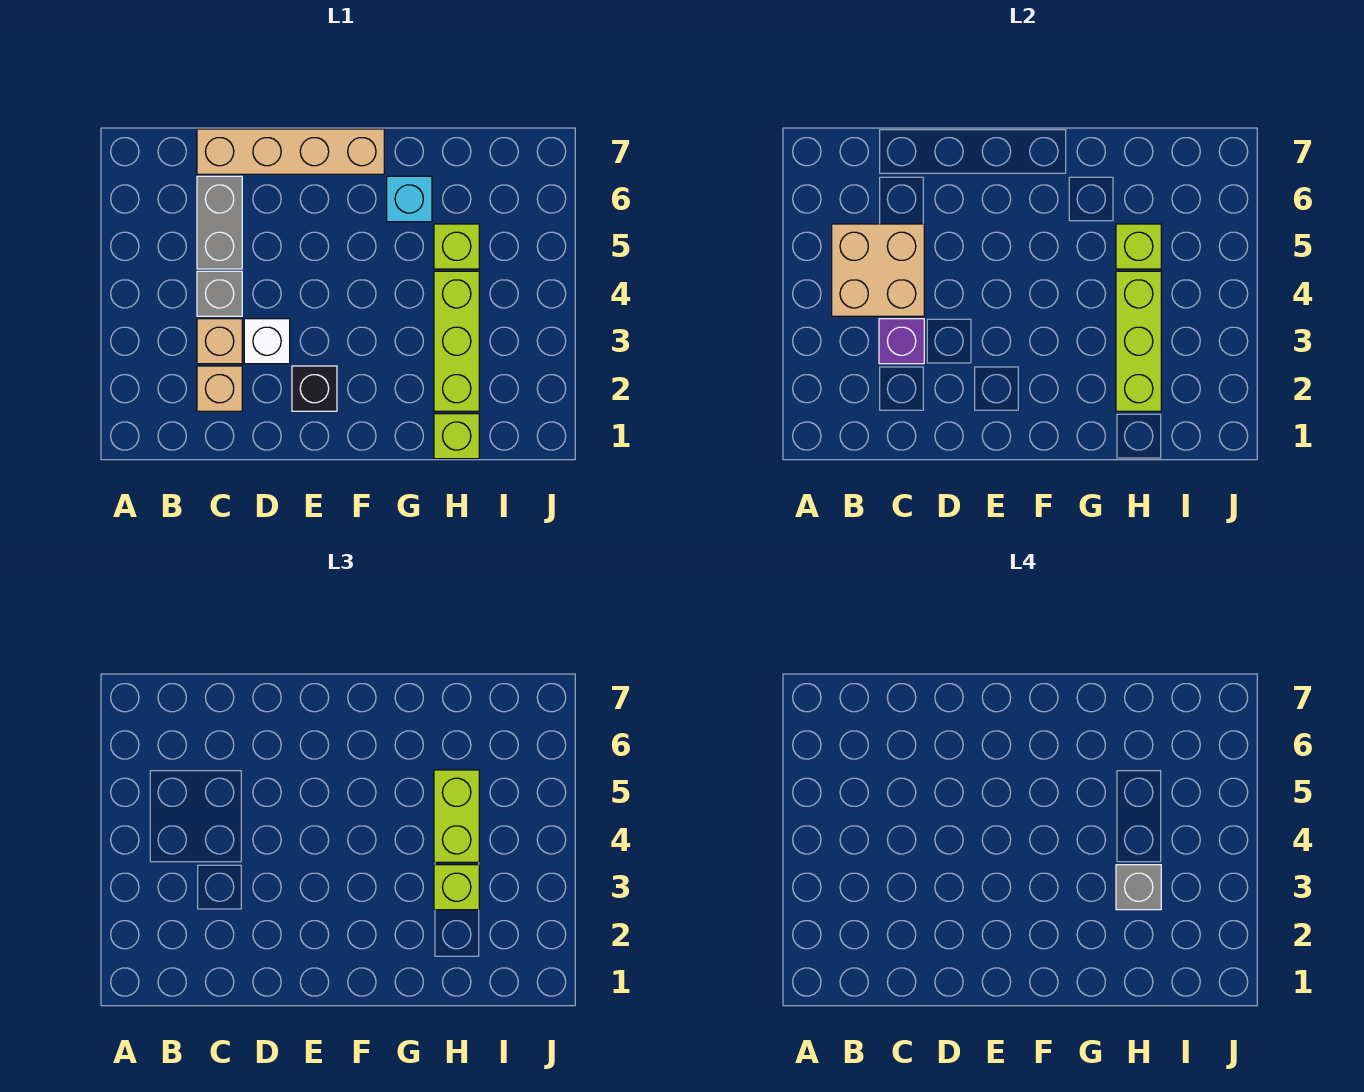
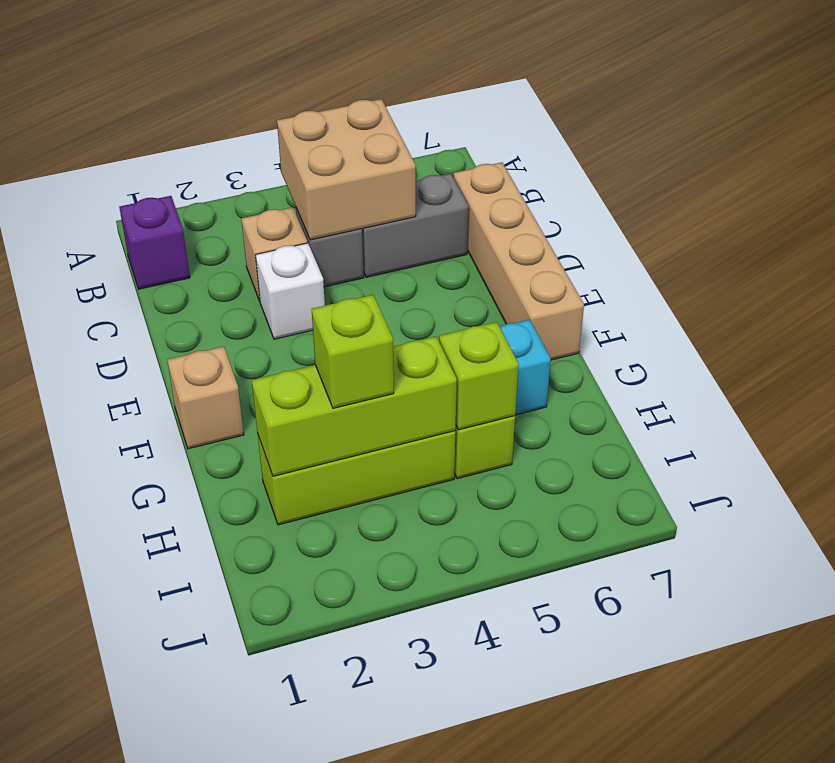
tan brick C2 level 1 -> tan brick F1 level 1
purple brick C3 level 2 -> purple brick B1 level 1
black brick E2 level 1 -> none
lime brick H1 level 1 -> none
grey brick H3 level 4 -> none
lime brick H4:H5 level 3 -> none

